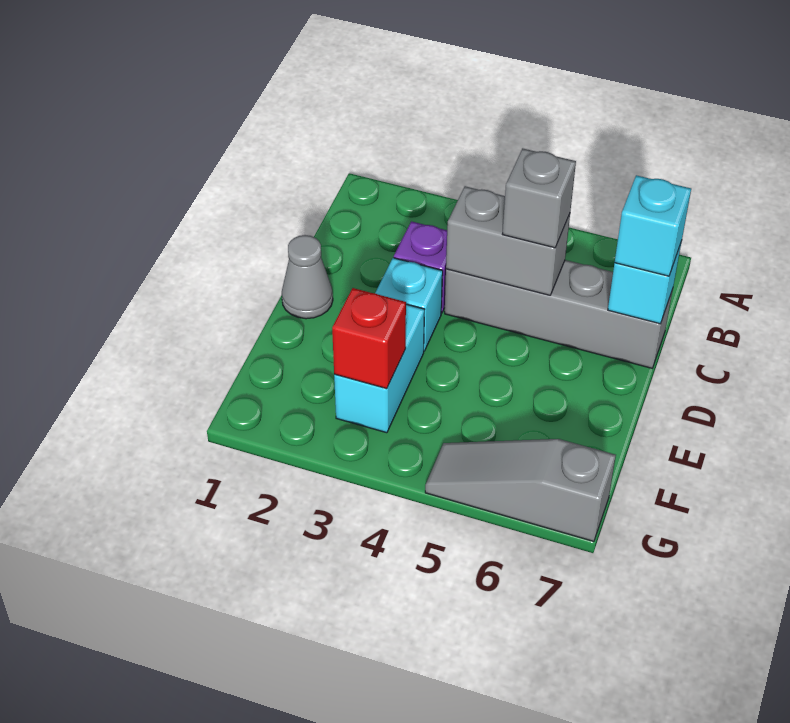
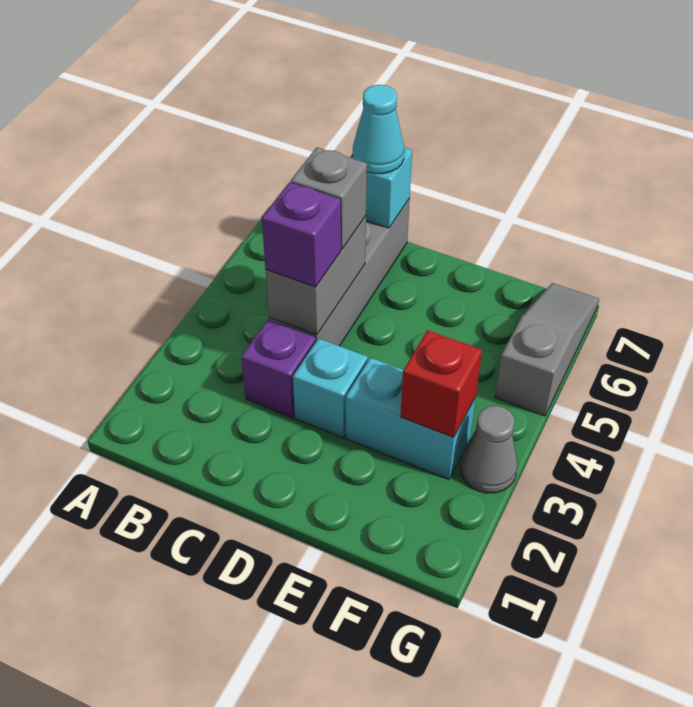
none -> purple brick C4 level 3
cyan brick C7 level 3 -> cyan cone C7 level 3
grey cone D1 level 1 -> grey cone G3 level 1
grey slope G5:G7 level 1 top 7 -> grey slope G5:G7 level 1 top 5

